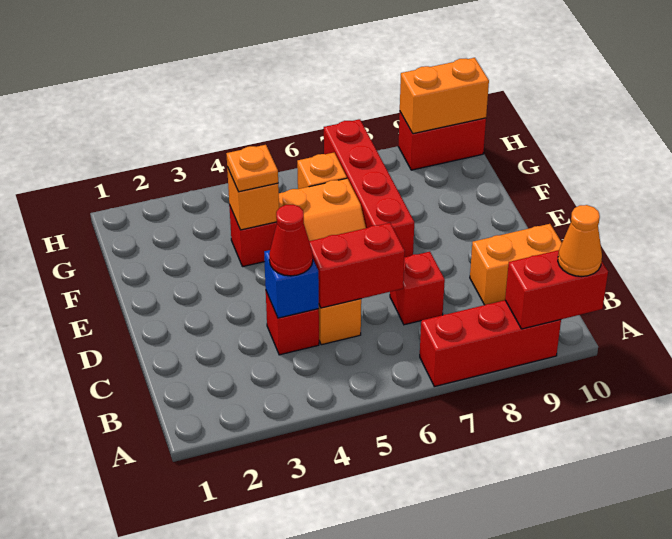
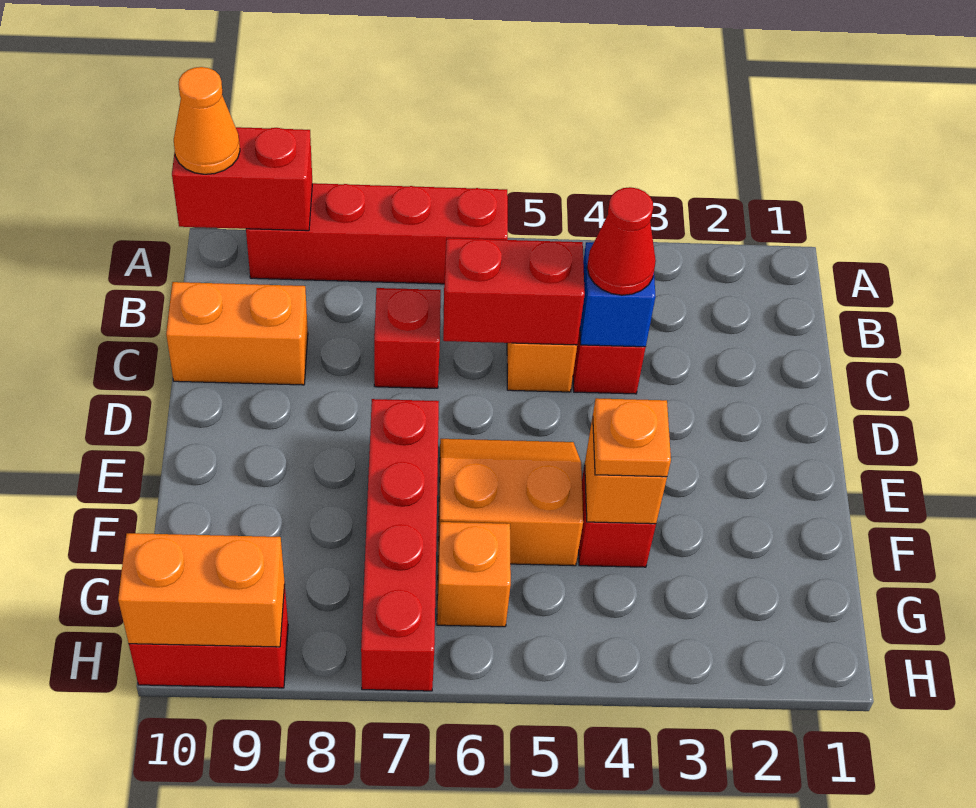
red brick A7:A9 level 1 -> red brick A6:A9 level 1

